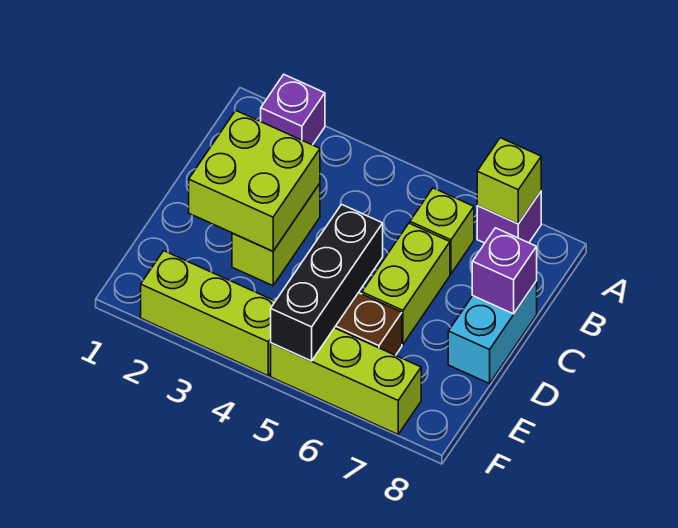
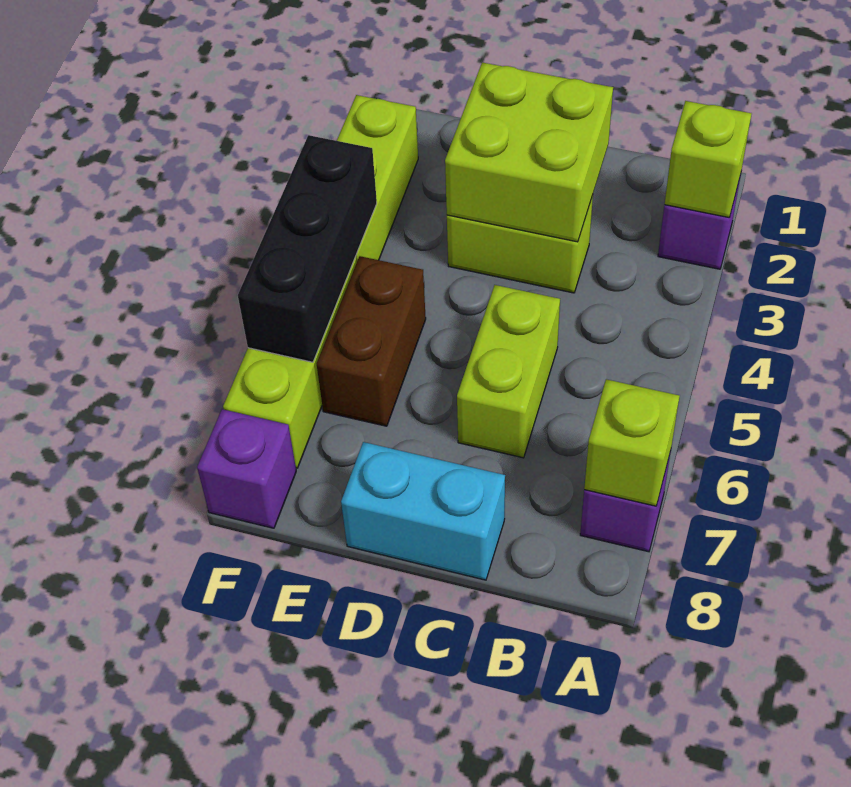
lime brick B6 level 1 -> lime brick A2 level 2
lime brick C6:D6 level 1 -> lime brick C5:C6 level 1
purple brick C8 level 2 -> purple brick F8 level 1
black brick D5:F5 level 2 -> black brick F4:F6 level 2

